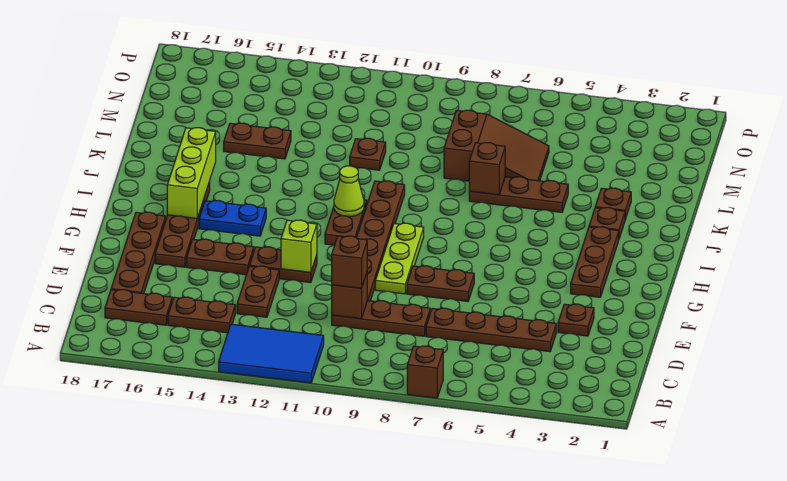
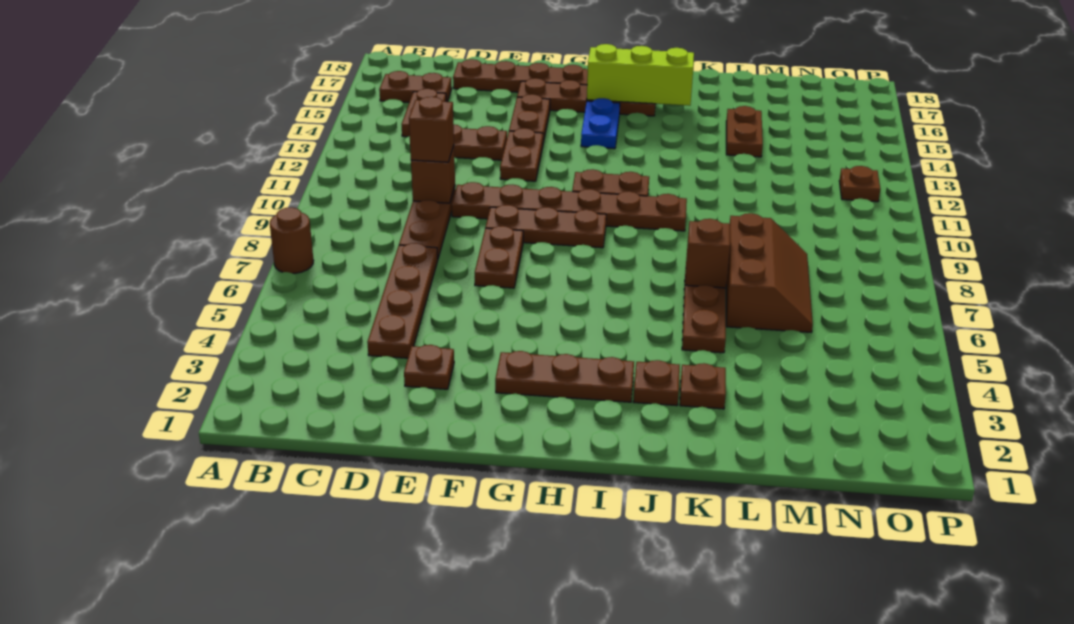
brown brick A7 level 1 -> brown round brick A7 level 1
blue tile A11:B13 level 1 -> none
brown plate C16:C17 level 1 -> brown plate B16:C16 level 1
lime plate F9:H9 level 1 -> brown plate F9:H9 level 1
lime brick F12 level 2 -> none
lime cone I11 level 2 -> none
brown slope L6:M8 level 1 top 8 -> brown slope L6:M8 level 1 top L
brown plate L11 level 1 -> brown plate O12 level 1

